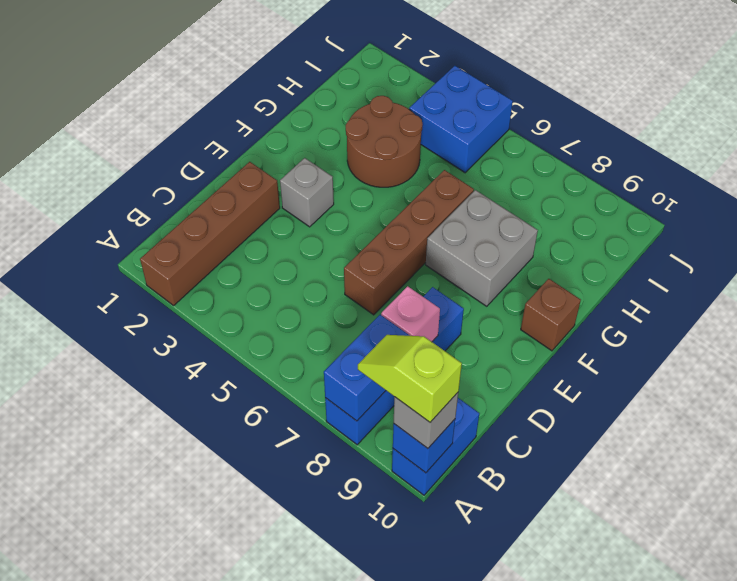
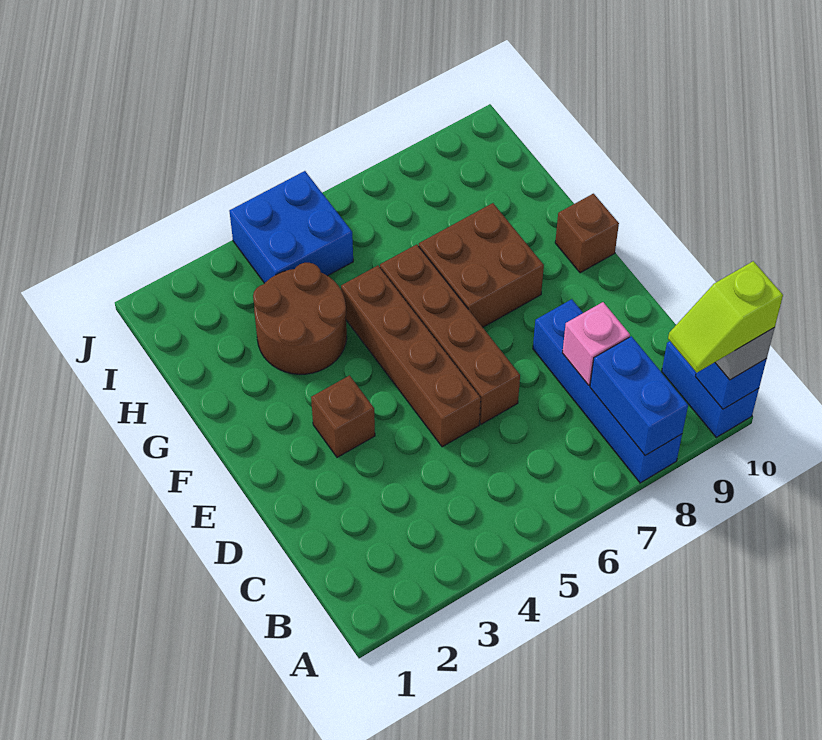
brown brick A2:D2 level 1 -> brown brick D5:G5 level 1
grey brick E3 level 1 -> brown brick E3 level 1
grey brick F7:G8 level 1 -> brown brick F7:G8 level 1

